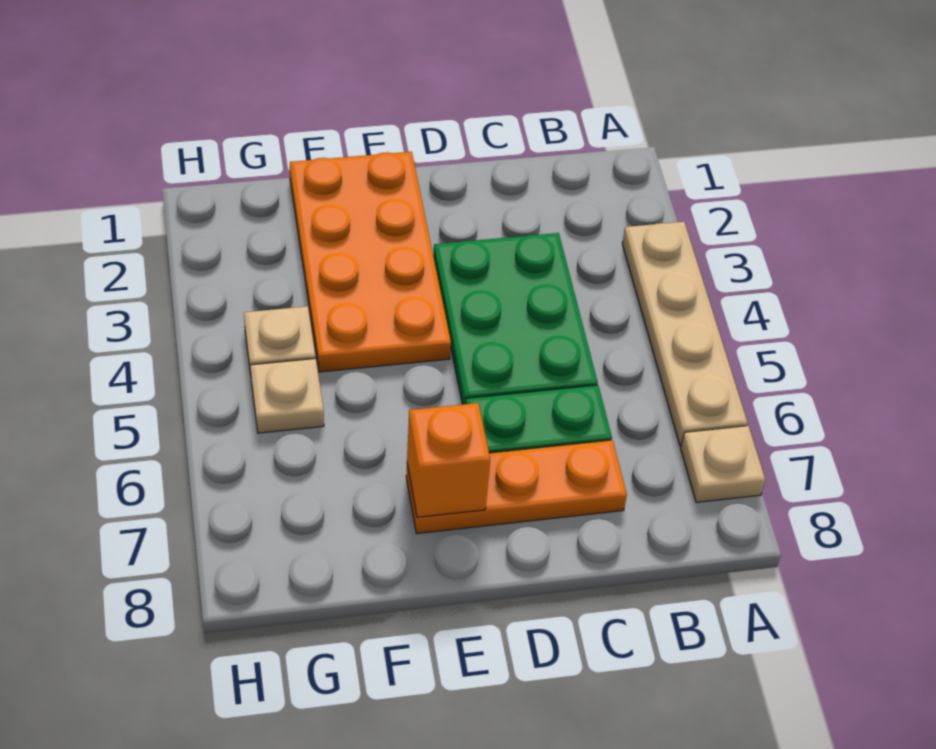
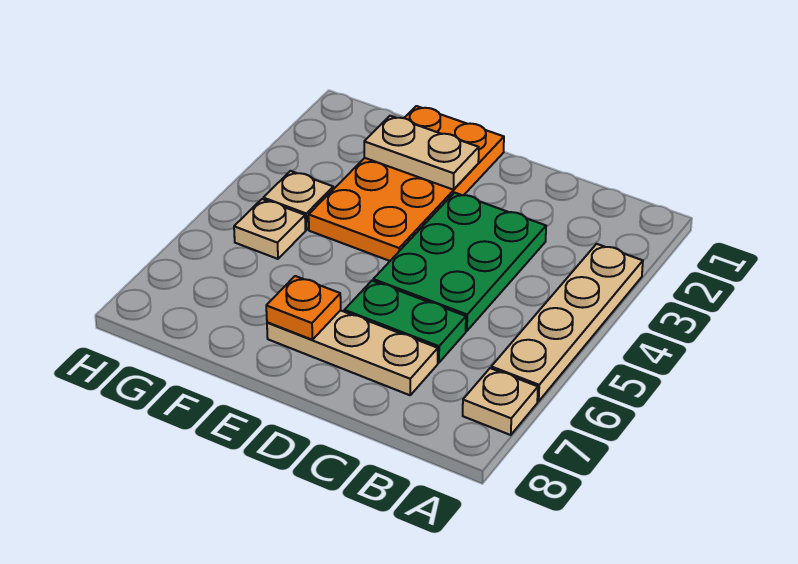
orange plate C7:E7 level 1 -> tan plate C7:E7 level 1
none -> tan plate E2:F2 level 2
orange brick E7 level 2 -> orange plate E7 level 2

